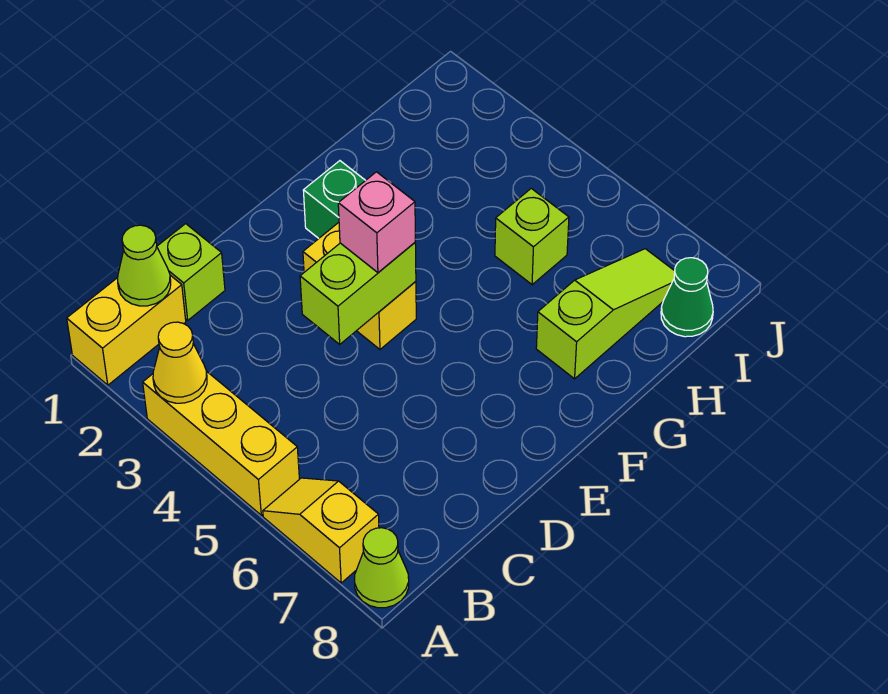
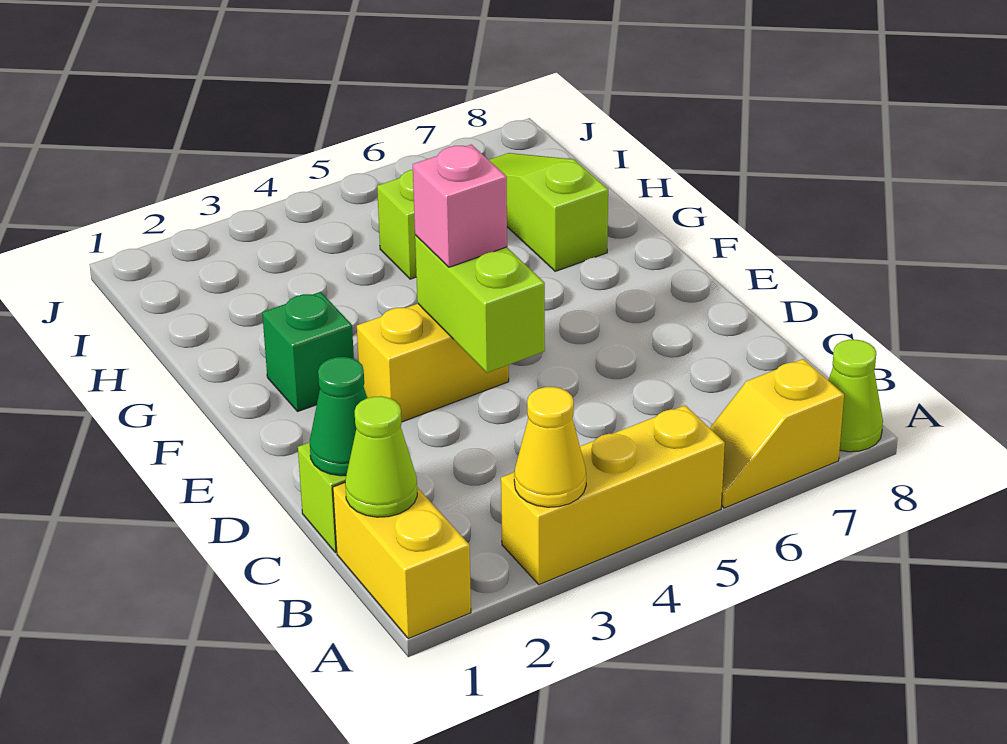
green cone I8 level 1 -> green cone C1 level 2

